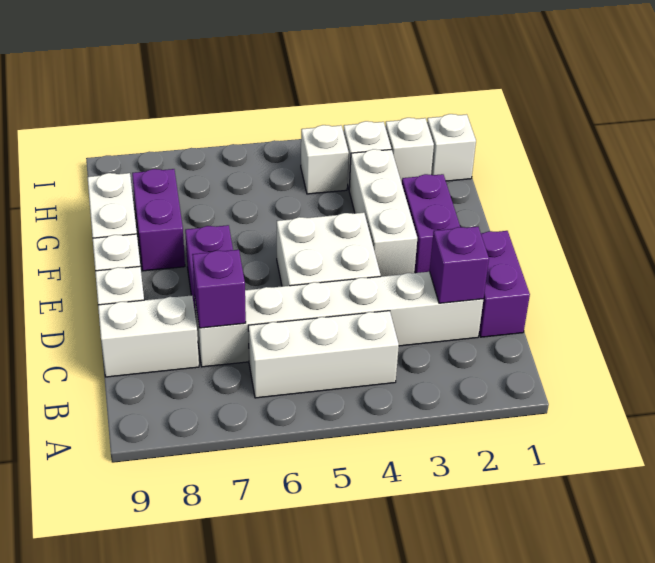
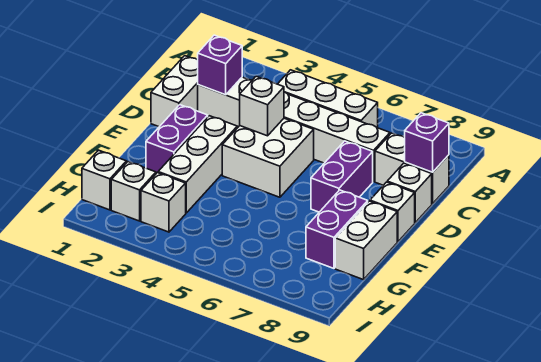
purple brick C1:D1 level 1 -> white brick C1:D1 level 1
purple brick C7 level 2 -> purple brick C9 level 2
white brick H4 level 1 -> white brick D4 level 2

